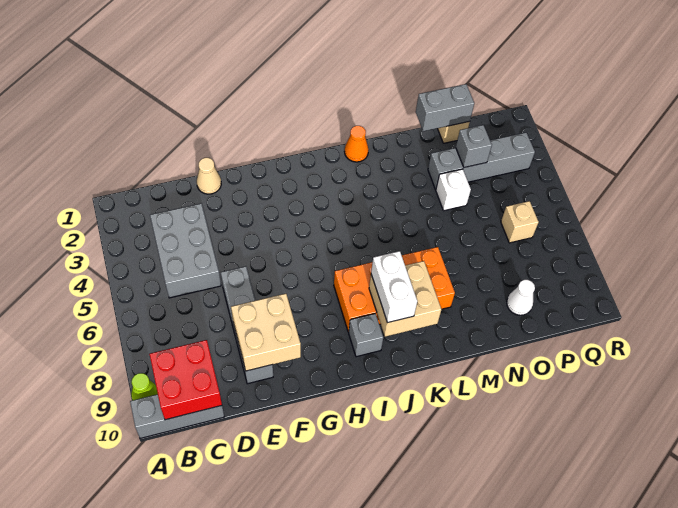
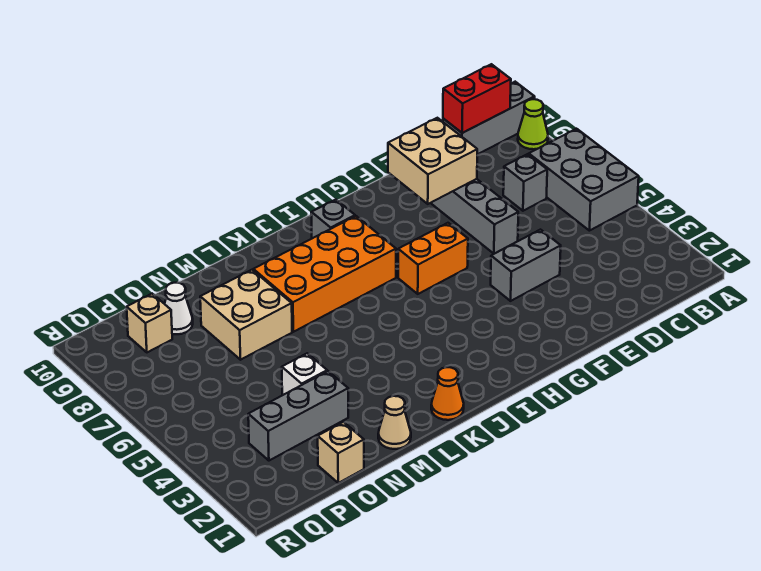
red brick B9:C10 level 2 -> red brick B10:C10 level 2
grey brick C3:D5 level 1 -> grey brick A5:B7 level 1
tan cone E1 level 1 -> tan cone M1 level 1
none -> orange brick G6:H6 level 1
tan brick J8:K9 level 2 -> tan brick M7:N8 level 1
white brick J8:J9 level 3 -> none
grey brick N1:O1 level 2 -> grey brick E4:F4 level 1
grey brick N3:Q3 level 1 -> grey brick N3:P3 level 1
grey brick O3 level 2 -> grey brick C7 level 1
tan brick P6 level 1 -> tan brick P9 level 1

